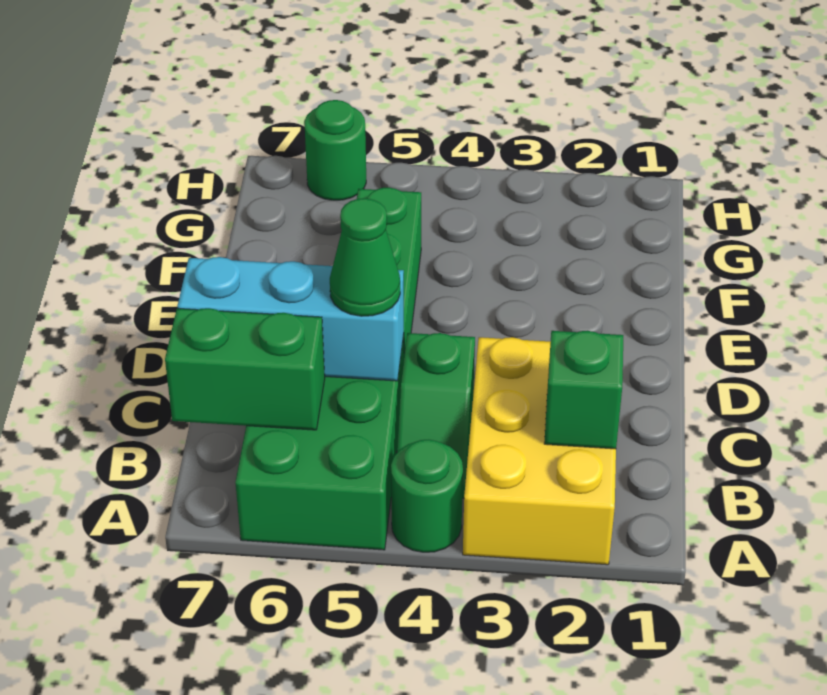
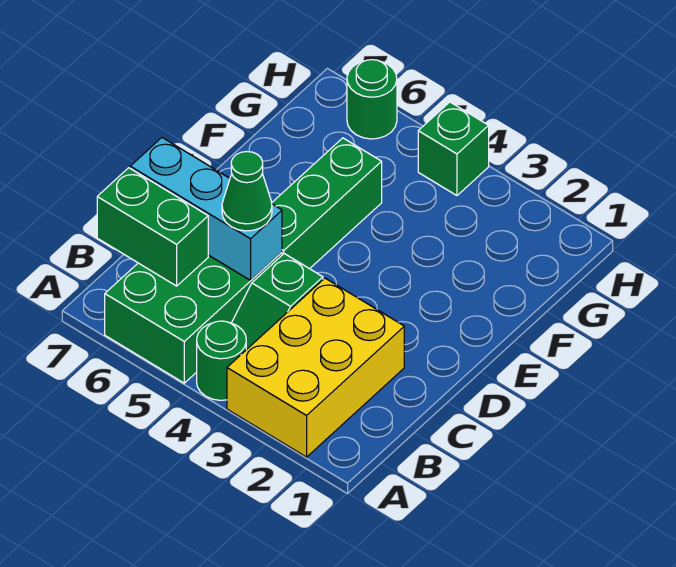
green brick B2 level 2 -> green brick H4 level 1

